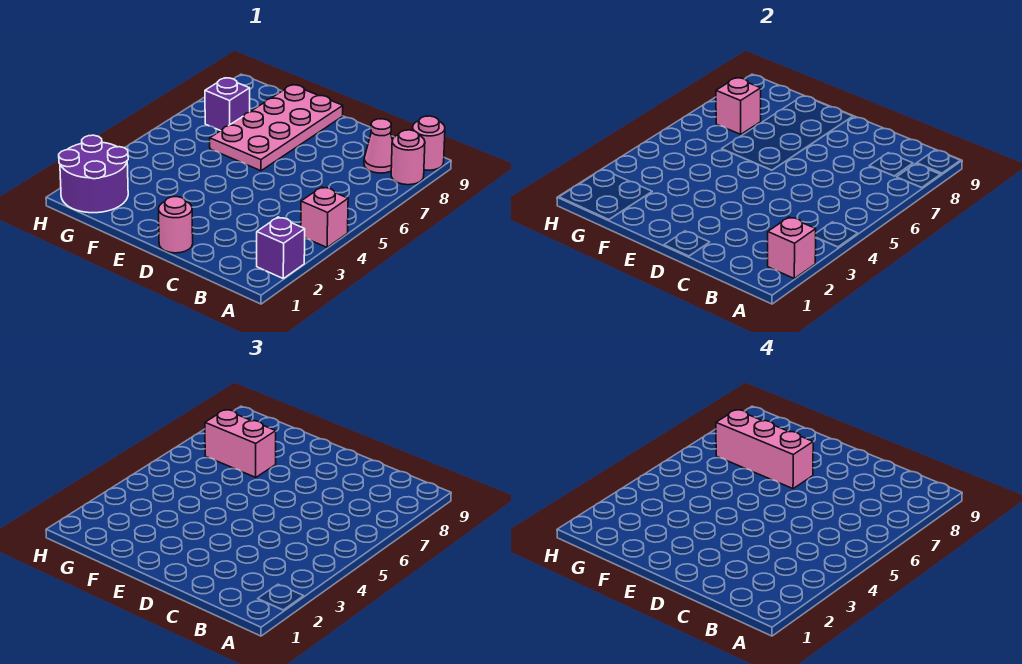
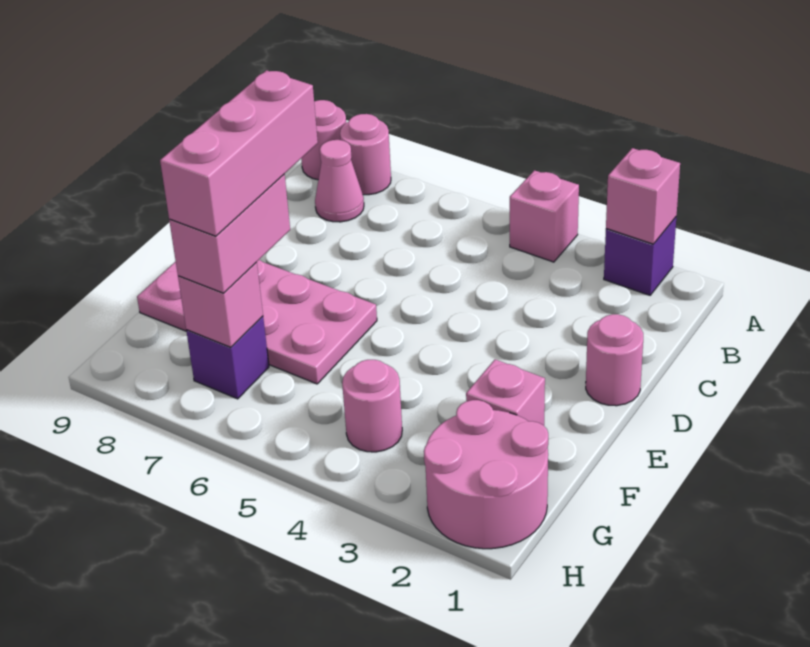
none -> pink brick F2 level 1
purple round brick G1:H2 level 1 -> pink round brick G1:H2 level 1
none -> pink round brick G4 level 1

